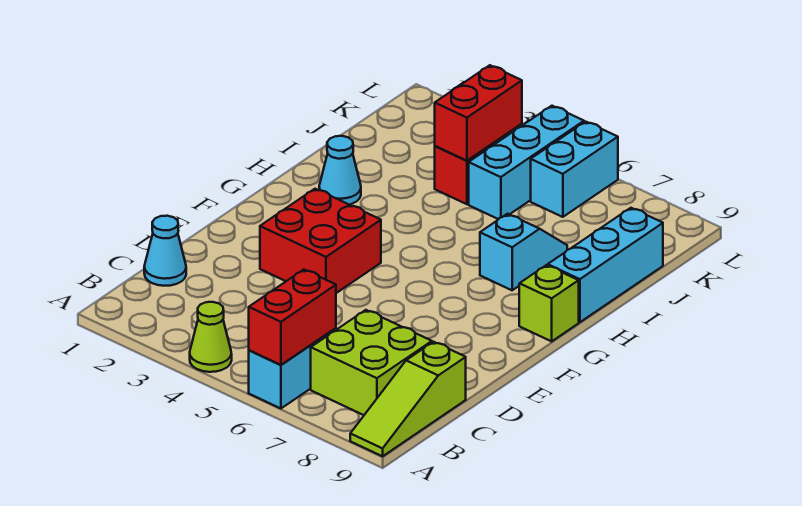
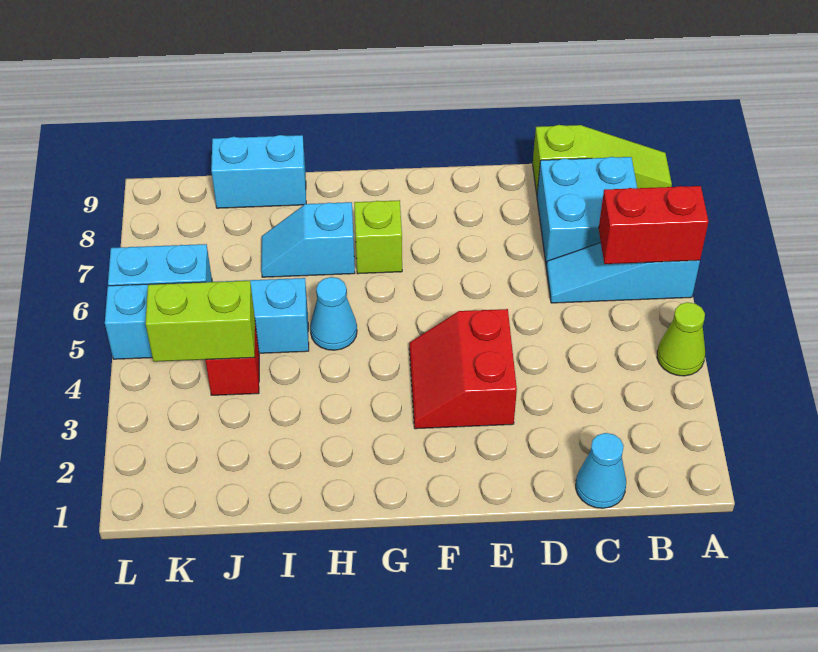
lime brick B7:C8 level 1 -> cyan brick B7:C8 level 1
red brick E3:F4 level 1 -> red slope E3:F4 level 1 top E
lime brick G9 level 1 -> lime brick G7 level 1
cyan cone H2 level 1 -> cyan cone H5 level 1
cyan brick H9:J9 level 1 -> cyan brick I9:J9 level 1
red brick J4:K4 level 2 -> lime brick J4:K4 level 2
cyan brick J5:L5 level 1 -> cyan brick I5:L5 level 1

